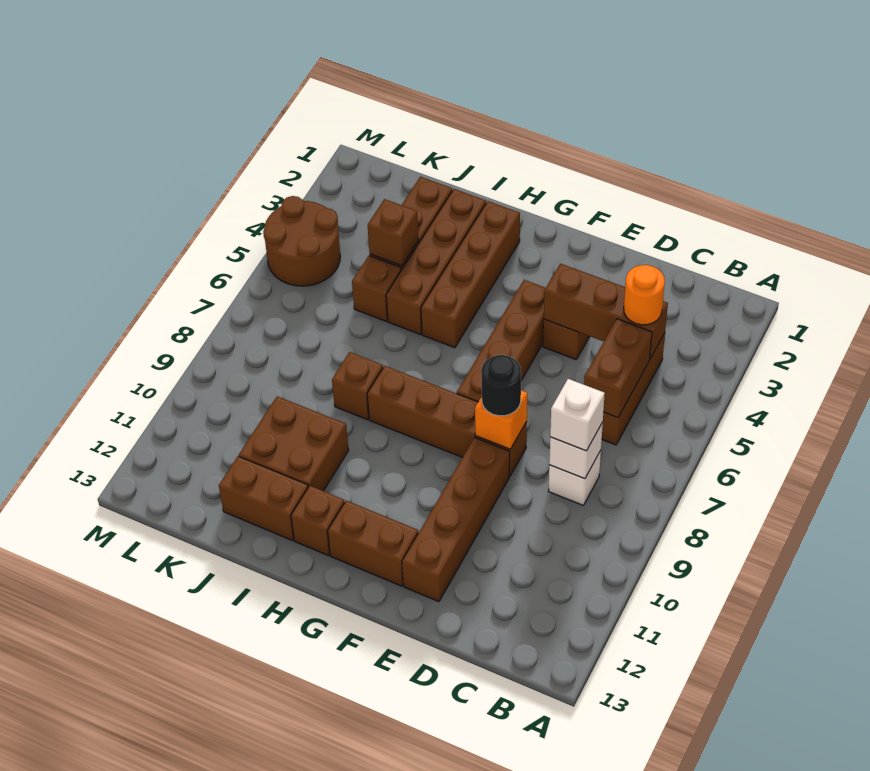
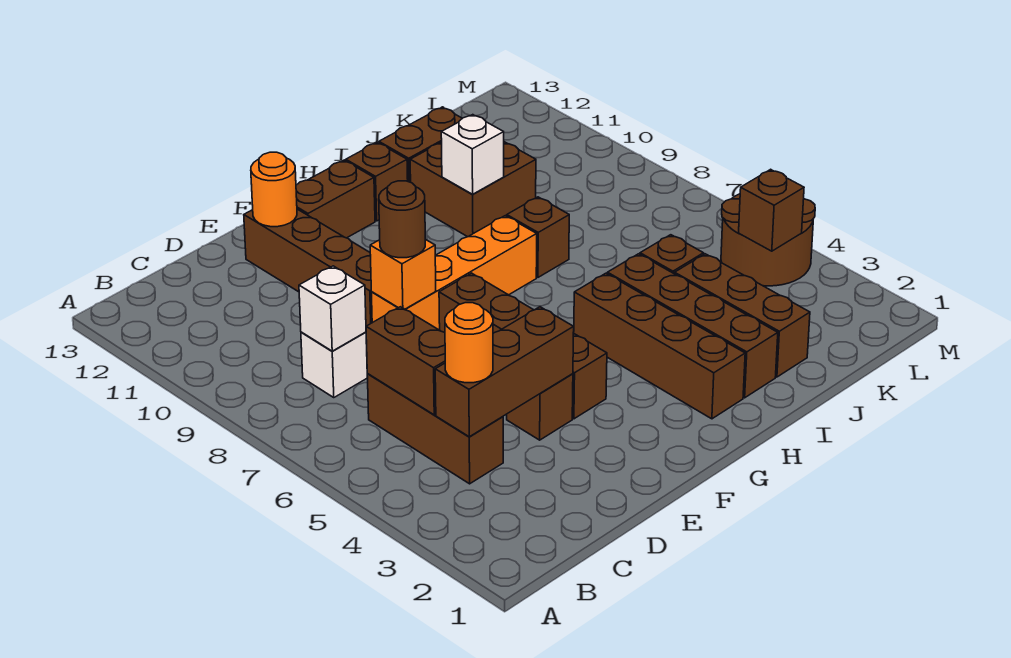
white brick C8 level 3 -> white brick I10 level 2
brown brick E8:H8 level 1 -> orange brick E8:H8 level 1
black round brick E8 level 3 -> brown round brick E8 level 3
none -> orange round brick E12 level 2
brown brick J4 level 2 -> brown brick L4 level 2

